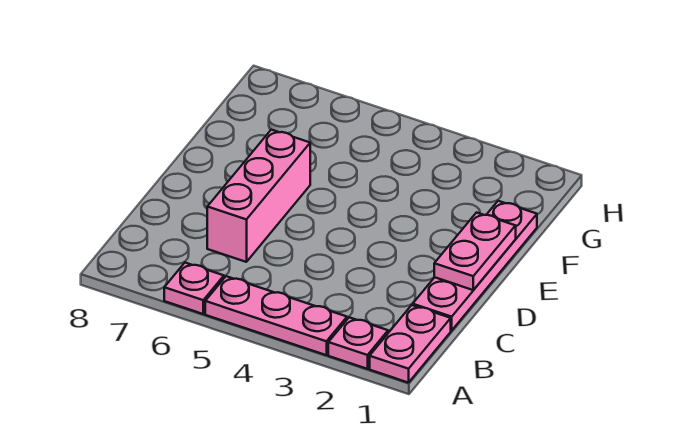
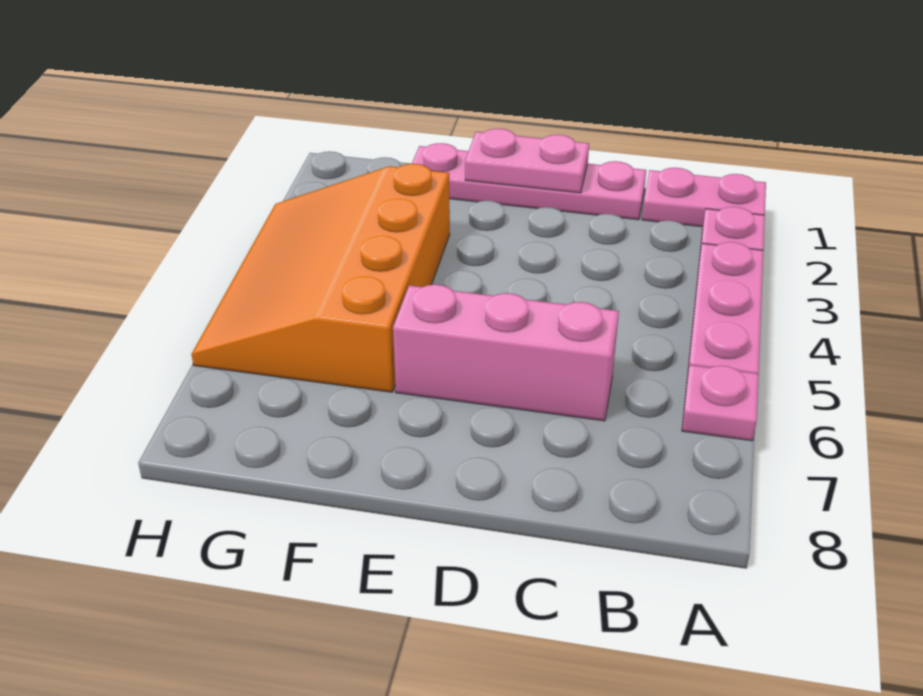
none -> orange slope F3:H6 level 1 top F

